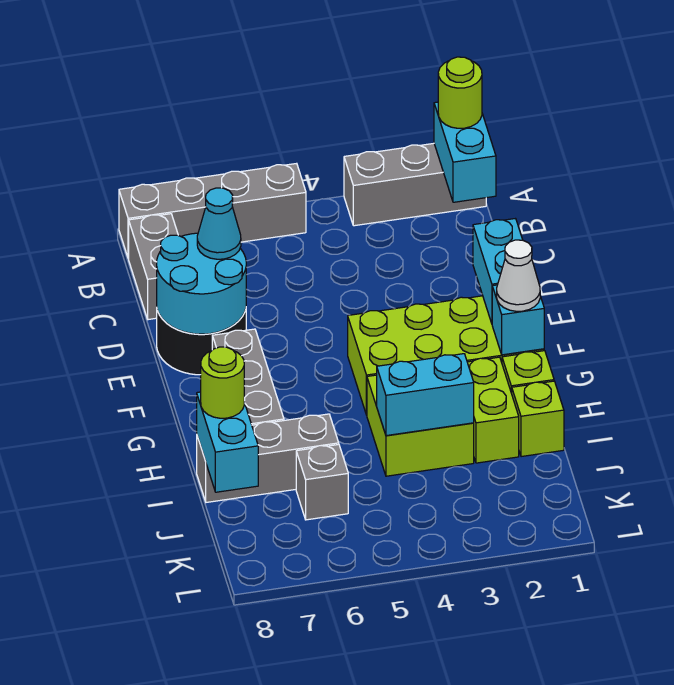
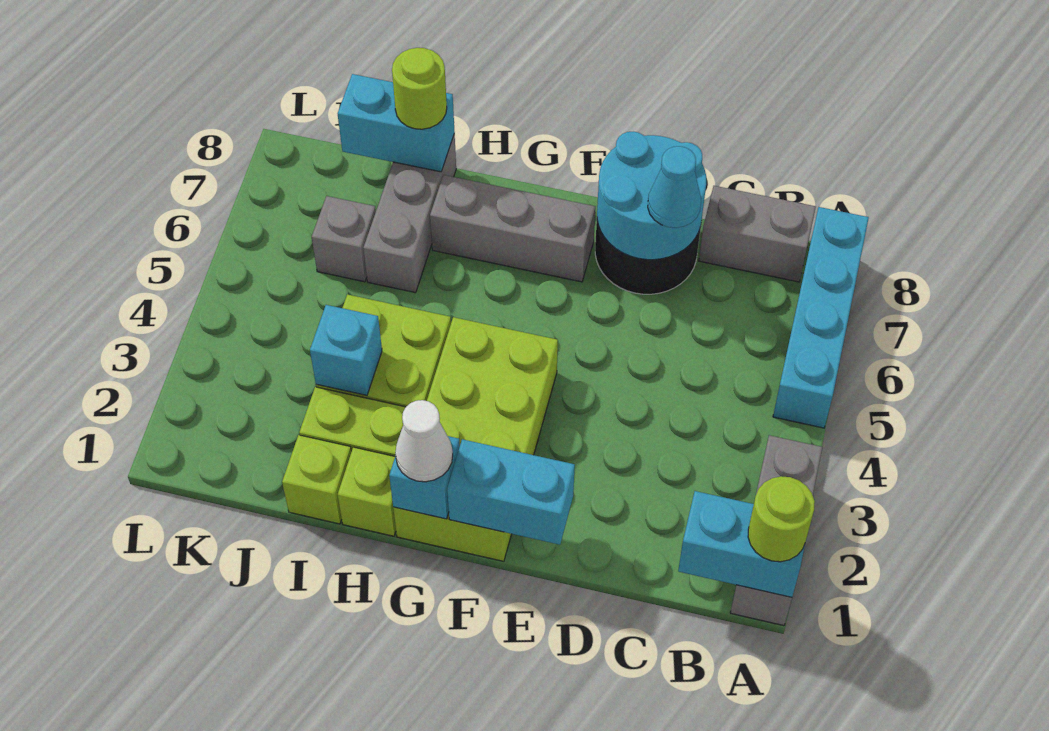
grey brick A5:A8 level 1 -> cyan brick A5:A8 level 1
cyan brick I3:I4 level 2 -> cyan brick I3 level 2

